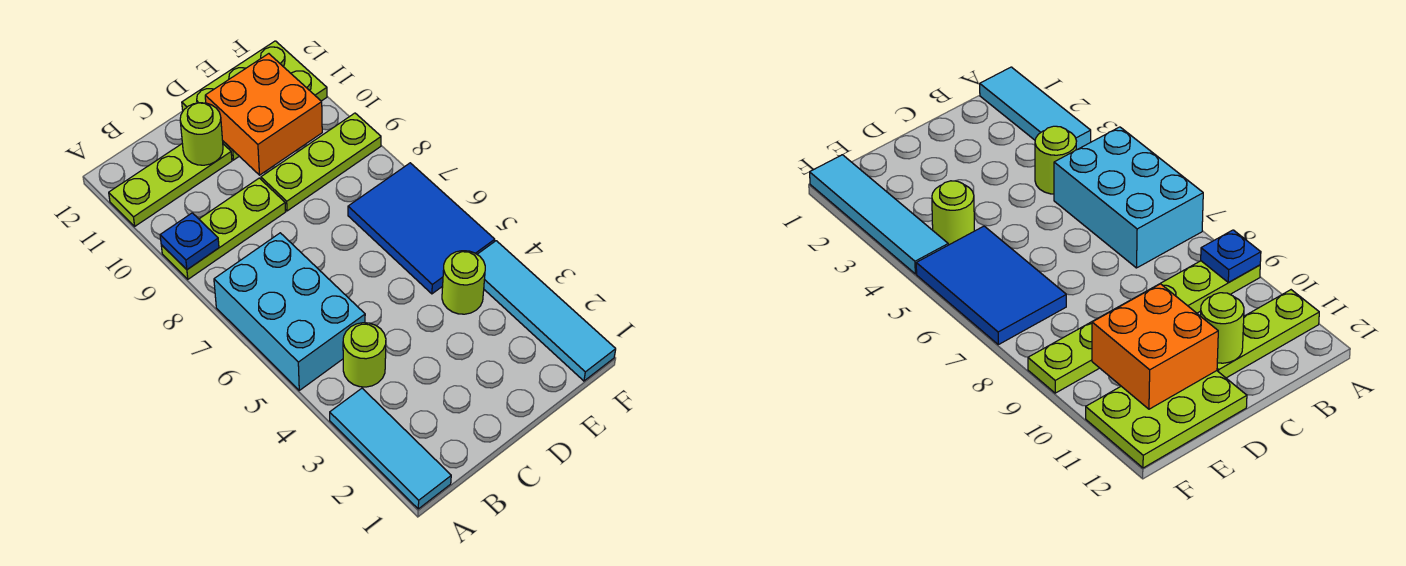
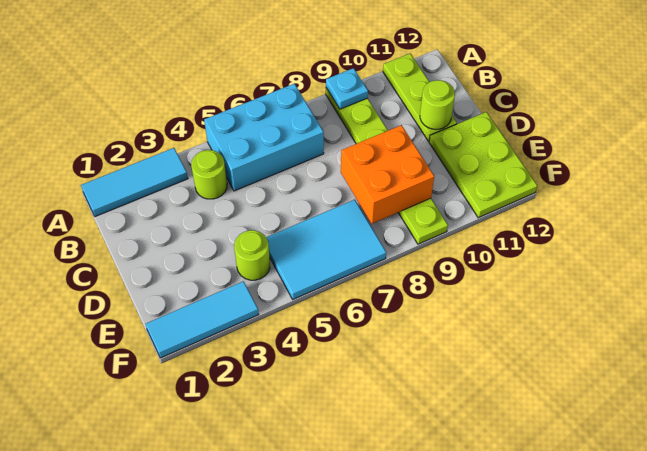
blue plate A9 level 2 -> cyan plate A9 level 2
orange brick D10:E11 level 2 -> orange brick D8:E9 level 2
blue tile E5:F7 level 1 -> cyan tile E5:F7 level 1
cyan tile F1:F4 level 1 -> cyan tile F1:F3 level 1

